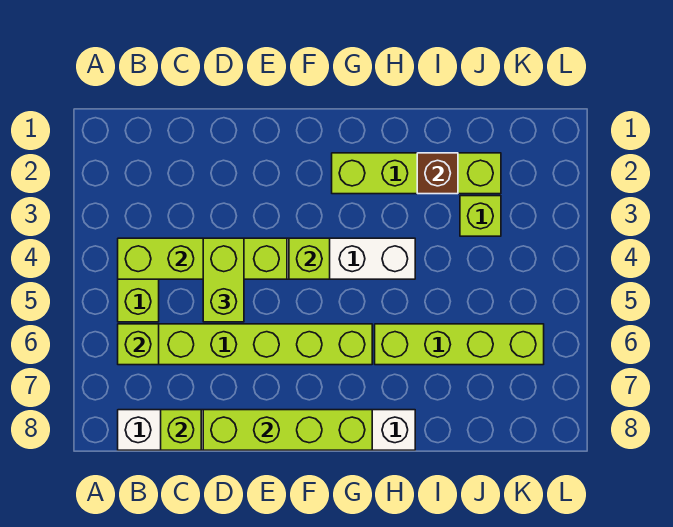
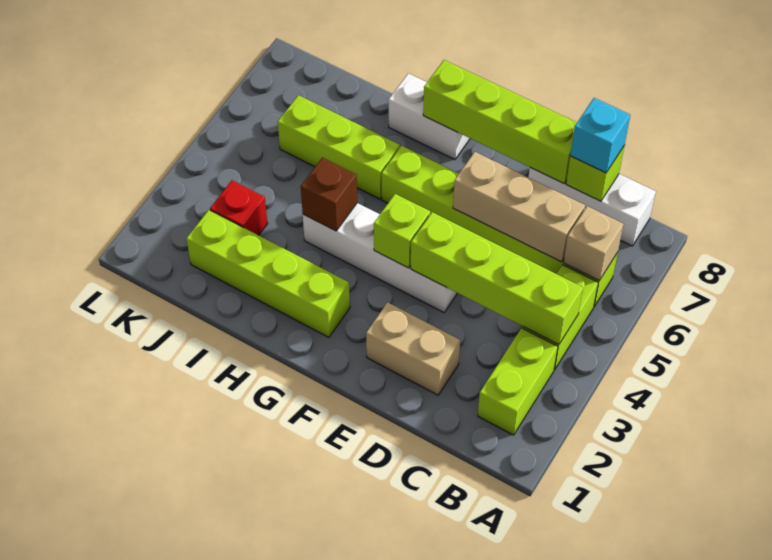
lime brick B6 level 2 -> tan brick B6 level 2
none -> tan brick C6:E6 level 2
none -> cyan brick C8 level 3
none -> tan brick D2:E2 level 1
lime brick D4:D5 level 3 -> lime brick B2:B3 level 1
lime brick H6:K6 level 1 -> lime brick H6:J6 level 1
brown brick I2 level 2 -> brown brick H4 level 2
lime brick J3 level 1 -> red brick J3 level 1

